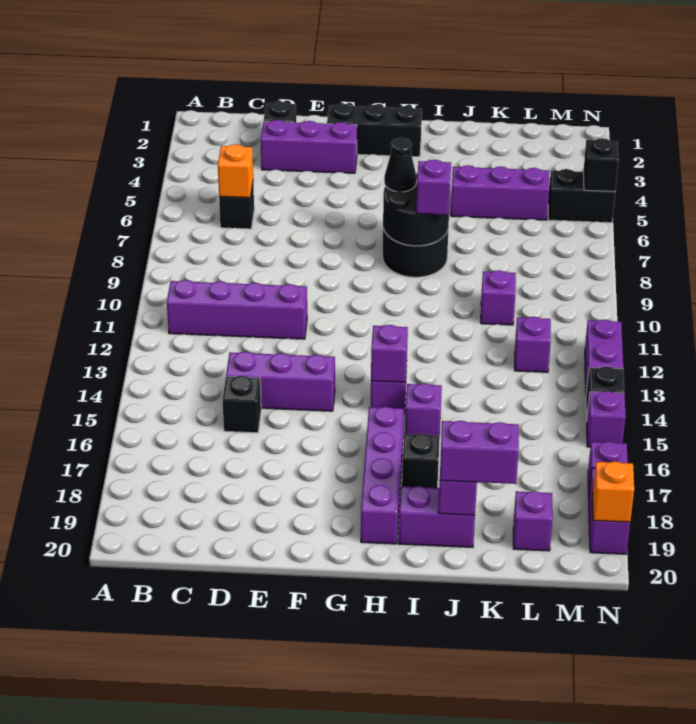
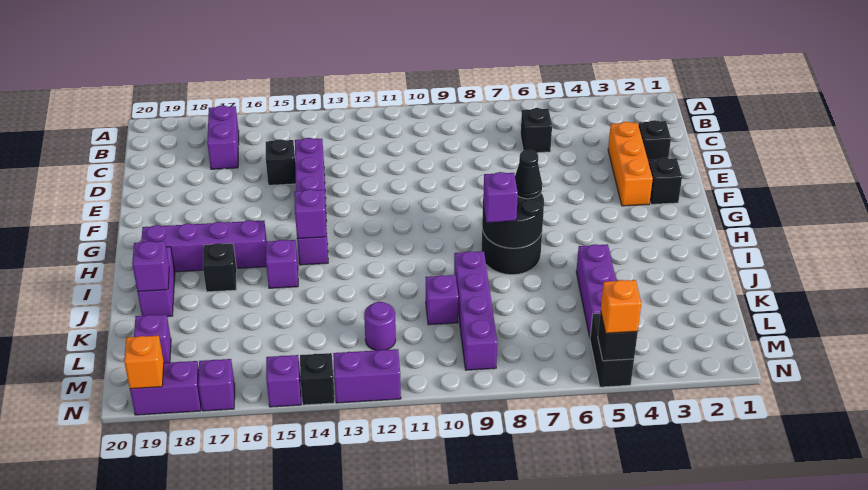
purple brick B11:E11 level 1 -> purple brick J9:M9 level 1
orange brick C6 level 2 -> orange brick N5 level 3
purple brick D3:F3 level 1 -> orange brick D3:F3 level 1
black brick F2:H2 level 1 -> black brick F2 level 1
purple brick J19:K19 level 3 -> purple brick B17:C17 level 1
purple brick L12 level 1 -> purple round brick L12 level 1

